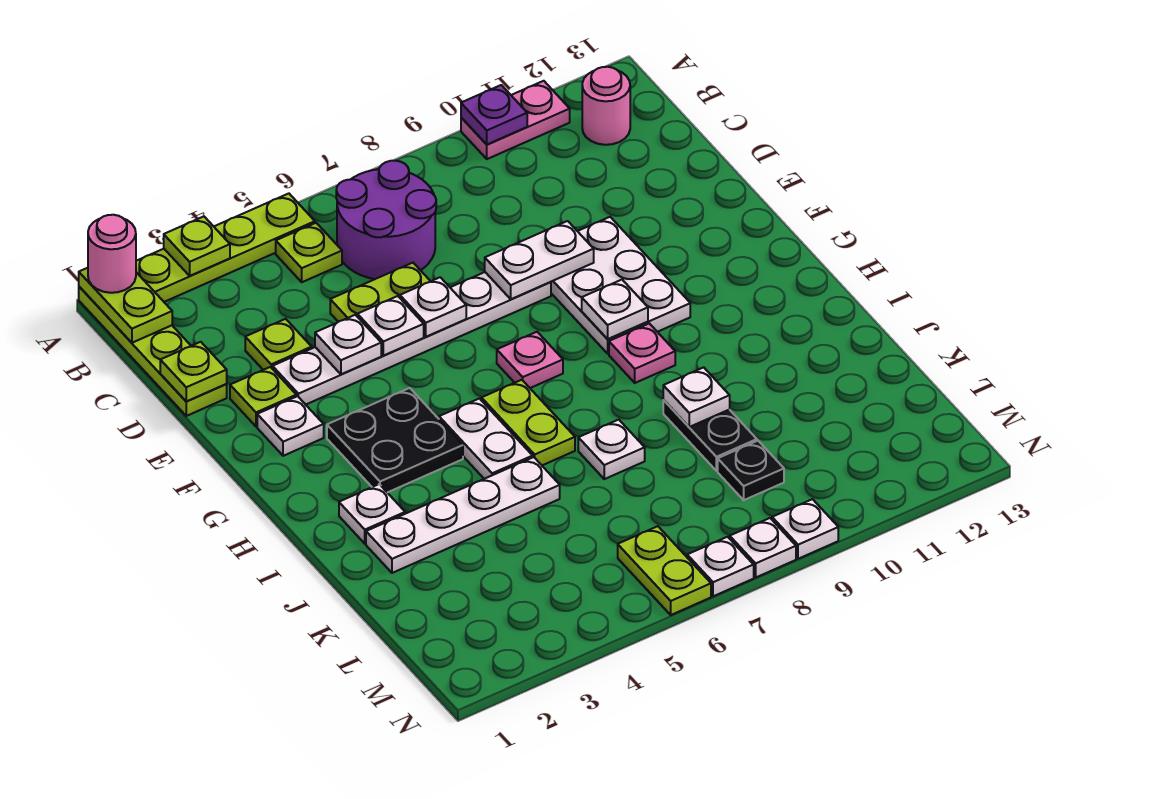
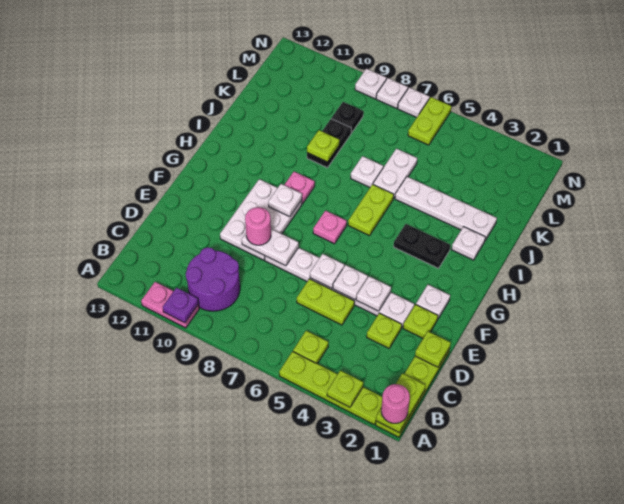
purple round brick B6:C7 level 1 -> purple round brick B9:C10 level 1
pink round brick B12 level 1 -> pink round brick E9 level 3
black plate G3:H4 level 1 -> black plate H3:H4 level 1
white plate H5:I5 level 1 -> white plate J6:K6 level 1
white plate J9 level 2 -> lime plate J9 level 2

